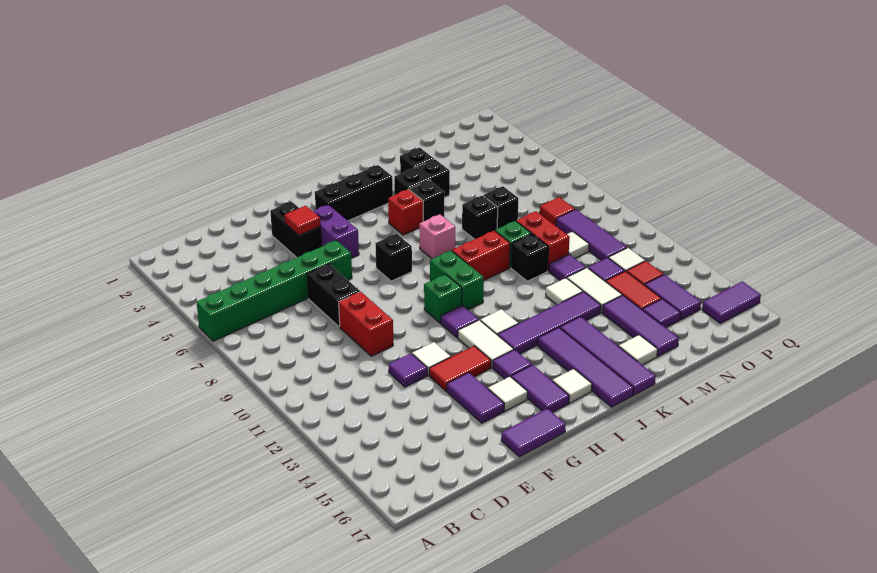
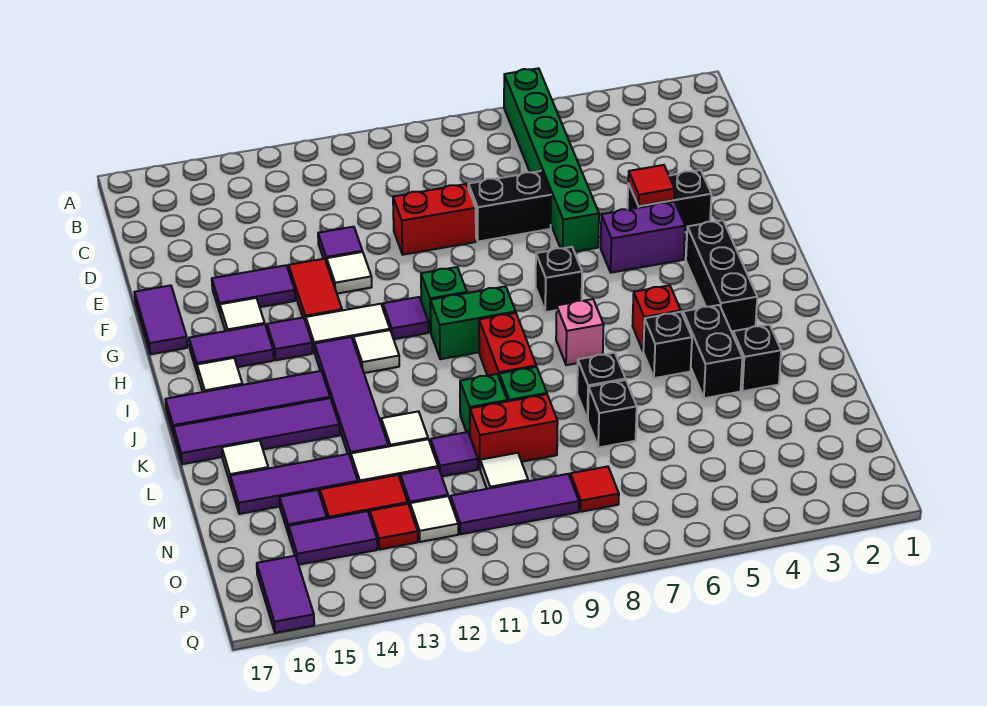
black brick L10 level 1 -> green brick L10 level 1

